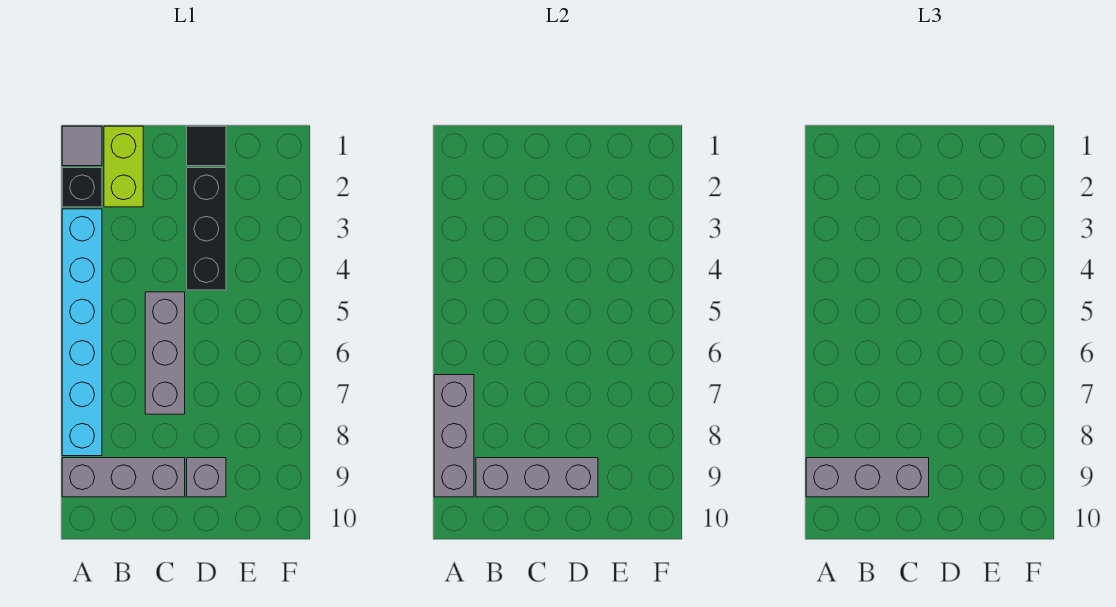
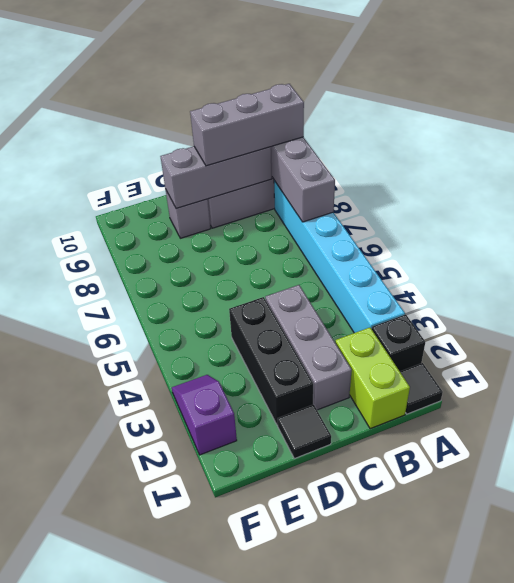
grey tile A1 level 1 -> black tile A1 level 1
grey brick C5:C7 level 1 -> grey brick C2:C4 level 1
none -> purple slope F2:F3 level 1 top 2

